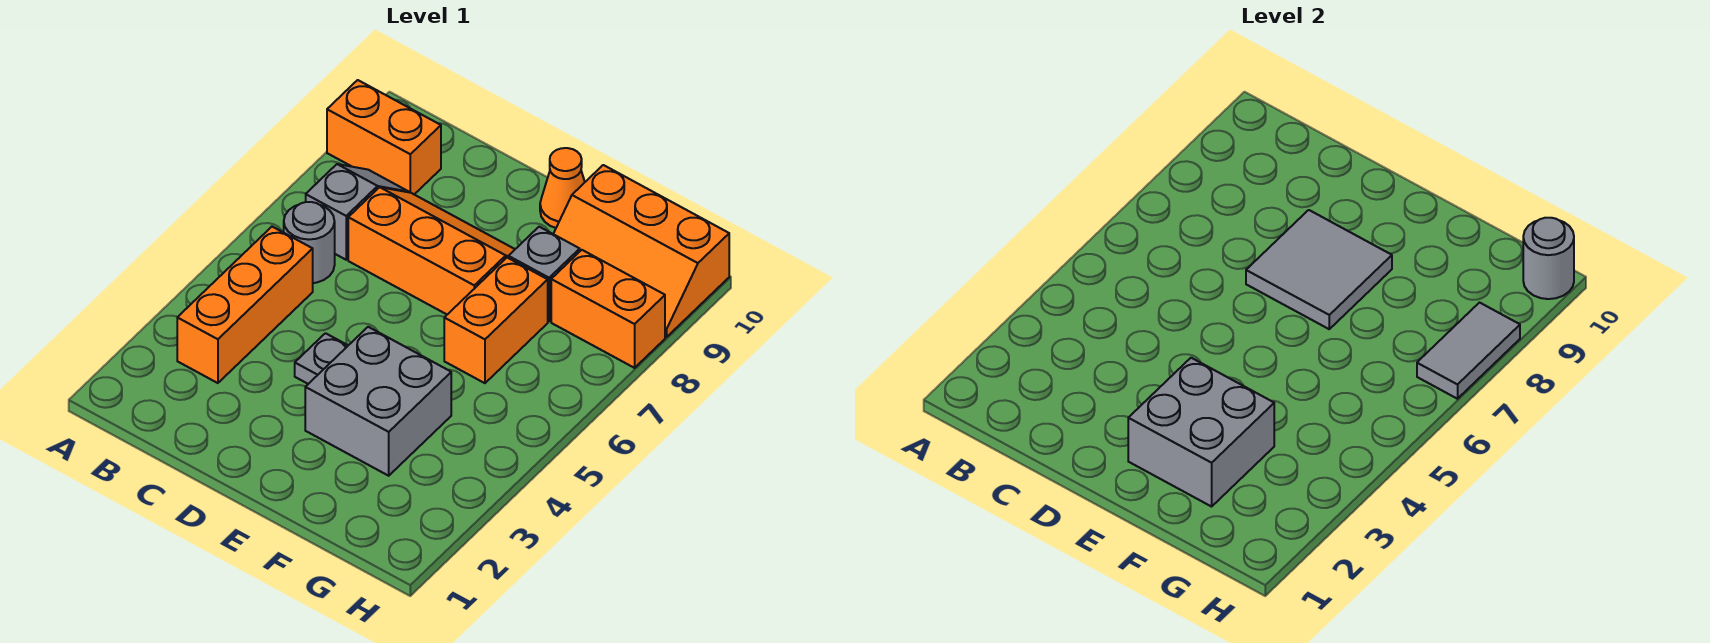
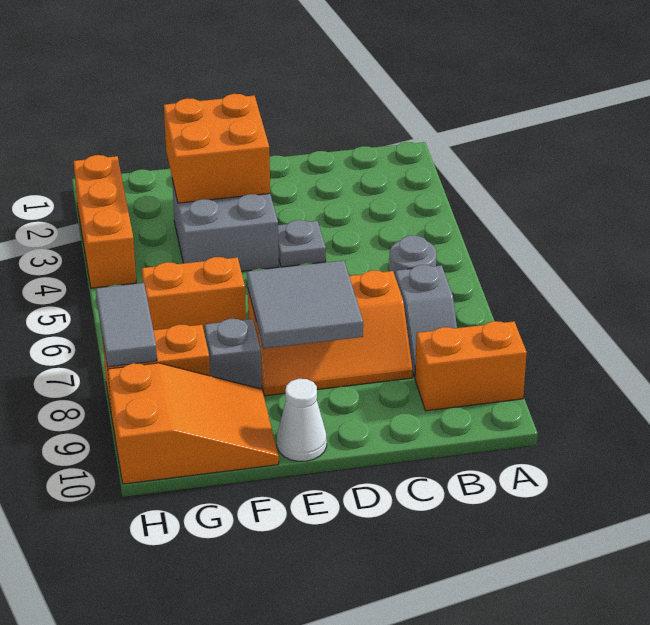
orange brick B3:B5 level 1 -> orange brick H2:H4 level 1
grey brick E2:F3 level 2 -> orange brick E2:F3 level 2
orange cone E10 level 1 -> white cone E10 level 1
orange brick F6:F7 level 1 -> orange brick F6:G6 level 1
orange slope F9:H10 level 1 top 10 -> orange slope F9:H10 level 1 top H
grey round brick H10 level 2 -> none

